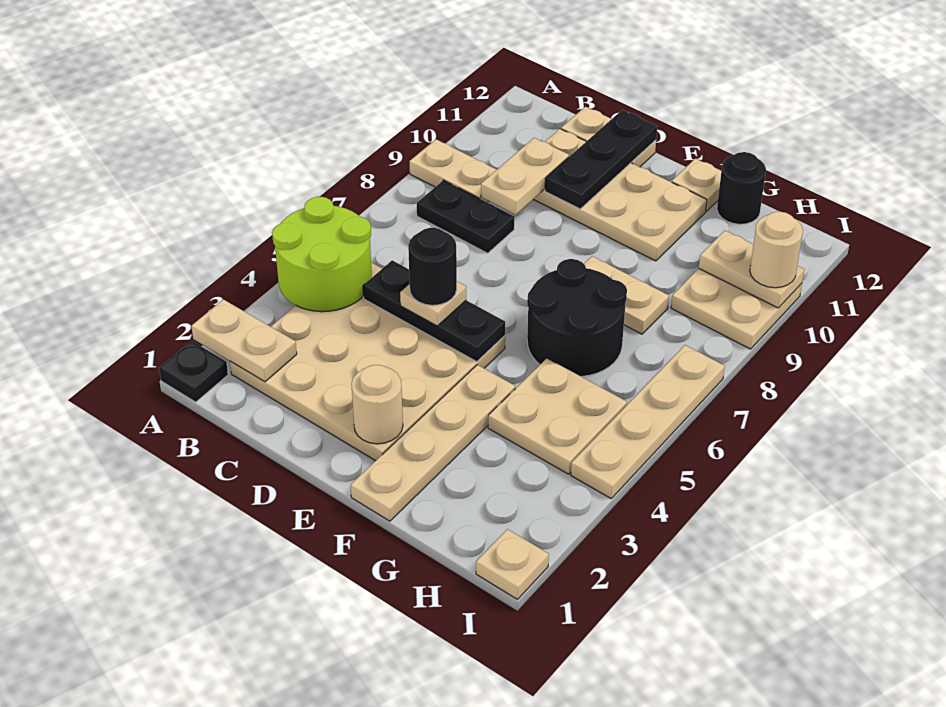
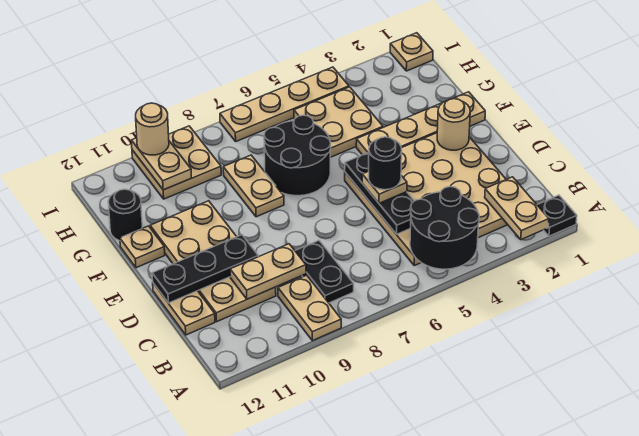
lime round brick A4:B5 level 2 -> black round brick A4:B5 level 2

